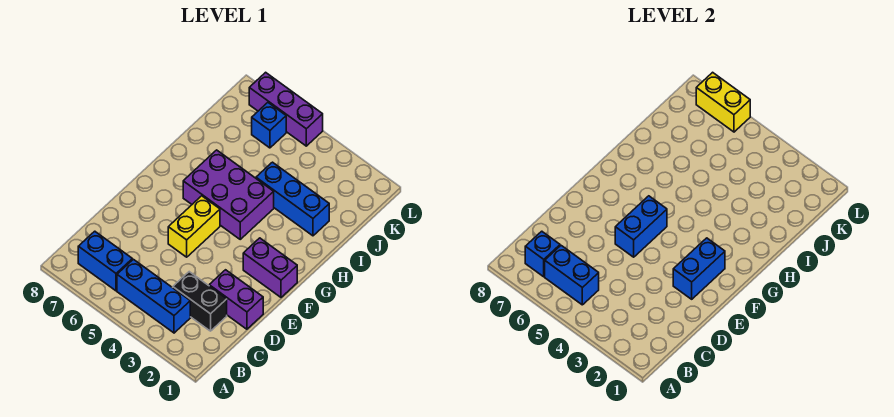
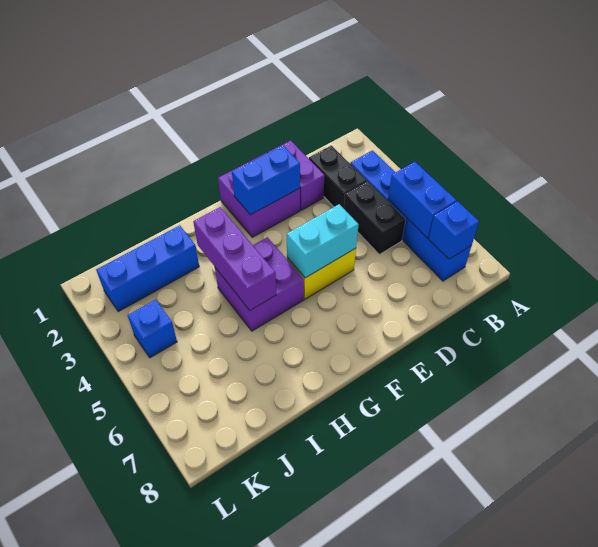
none -> black brick C4:C5 level 1
blue brick E5:F5 level 2 -> cyan brick E5:F5 level 2
purple brick F1:F2 level 1 -> purple brick E1:F2 level 1
purple brick G4:H6 level 1 -> purple brick G4:H5 level 1
blue brick I2:I4 level 1 -> blue brick I2:K2 level 1
blue brick K6 level 1 -> blue brick K4 level 1
purple brick L5:L7 level 1 -> purple brick H3:H5 level 2
yellow brick L6:L7 level 2 -> none

